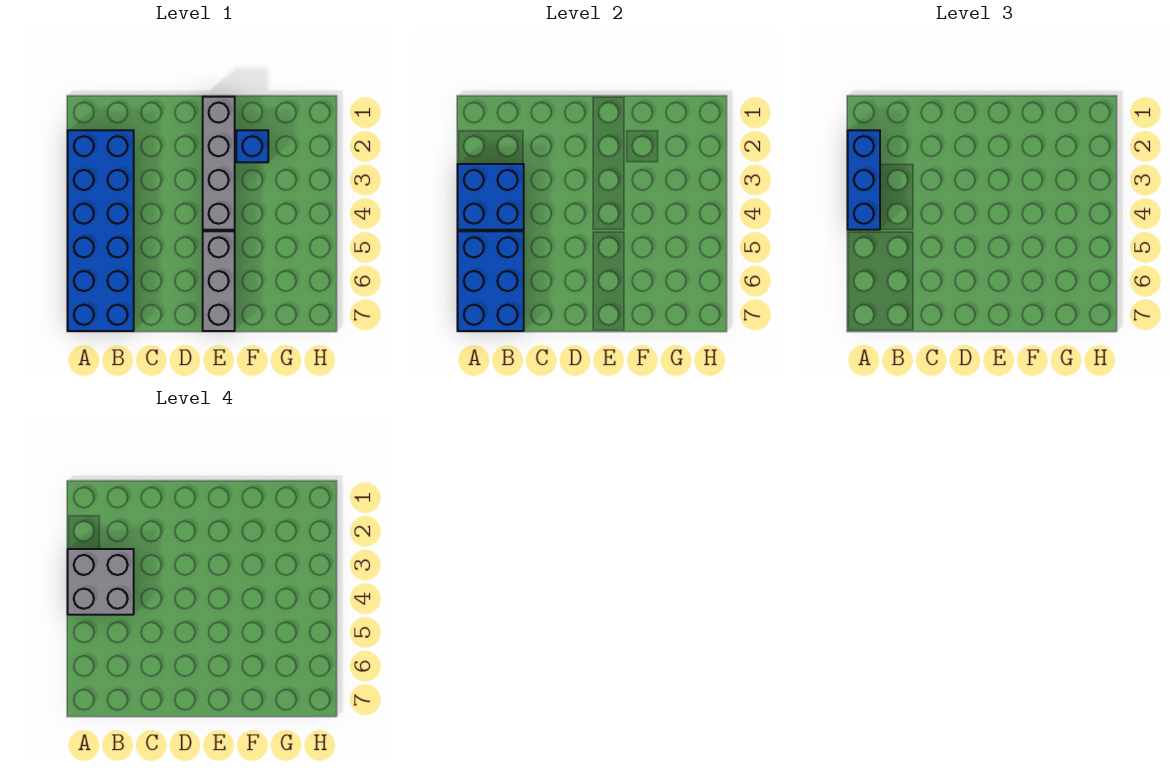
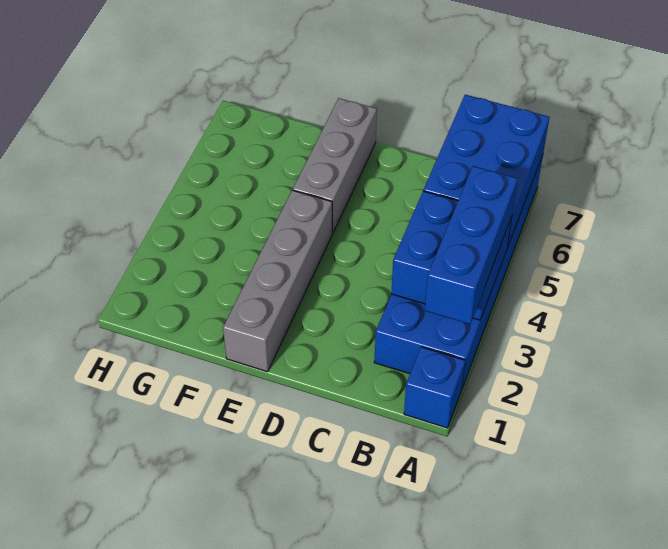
grey brick A3:B4 level 4 -> none
blue brick F2 level 1 -> blue brick A1 level 1

